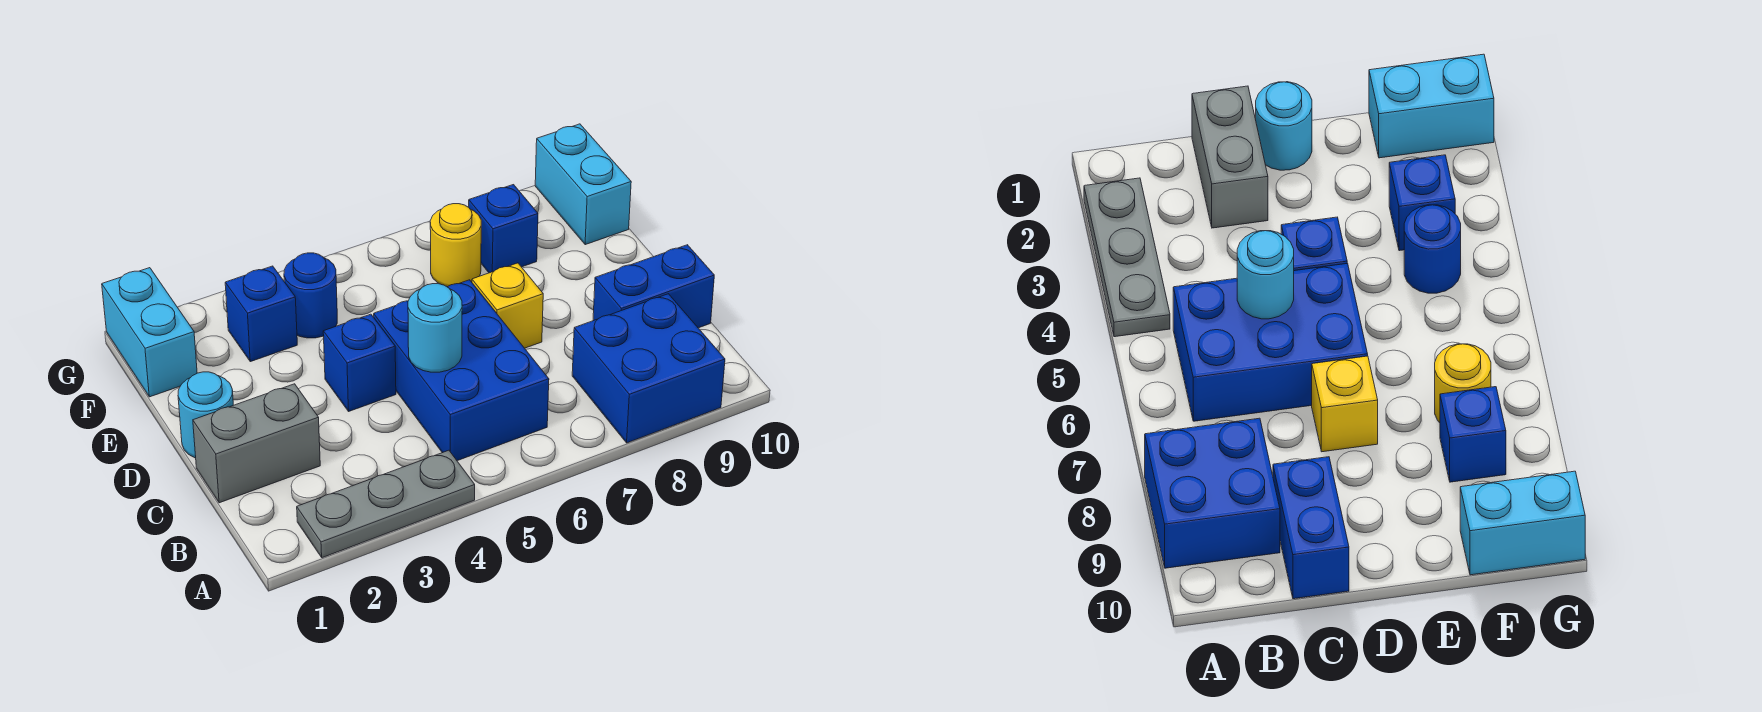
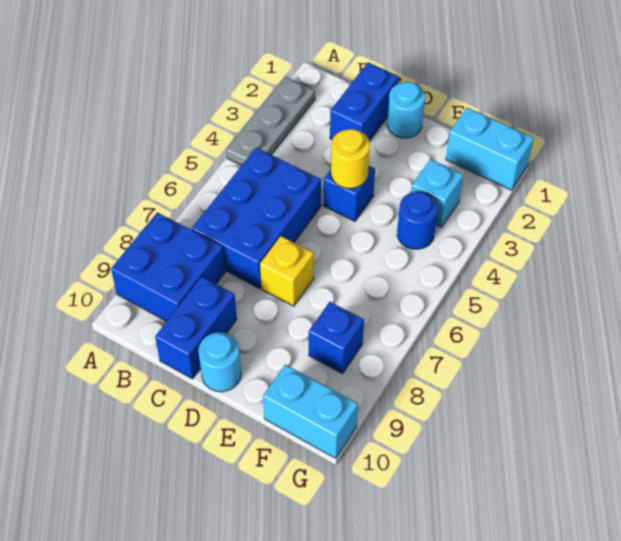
blue brick B5:D6 level 1 -> blue brick B5:C7 level 1
grey brick C1:C2 level 1 -> blue brick C1:C2 level 1
cyan round brick C5 level 2 -> cyan round brick D10 level 1
blue brick F3 level 1 -> cyan brick F3 level 1
yellow round brick F7 level 1 -> yellow round brick D4 level 2

